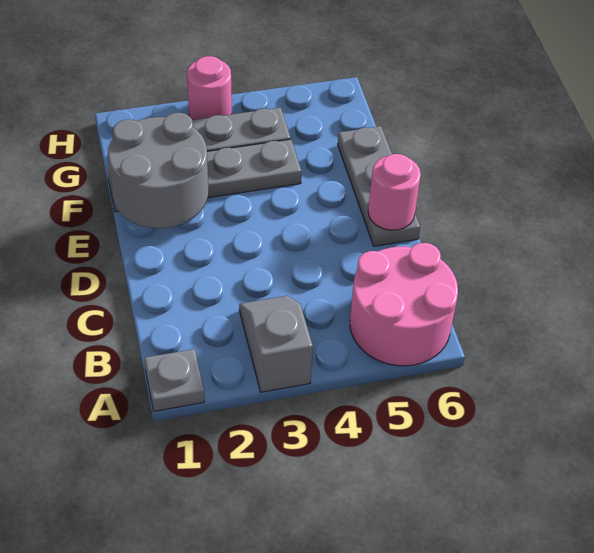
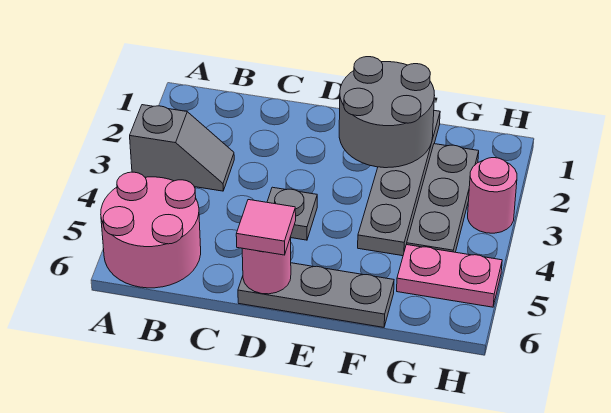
grey plate A1 level 1 -> grey plate D4 level 1
none -> pink tile D6 level 3
none -> pink plate G5:H5 level 1

